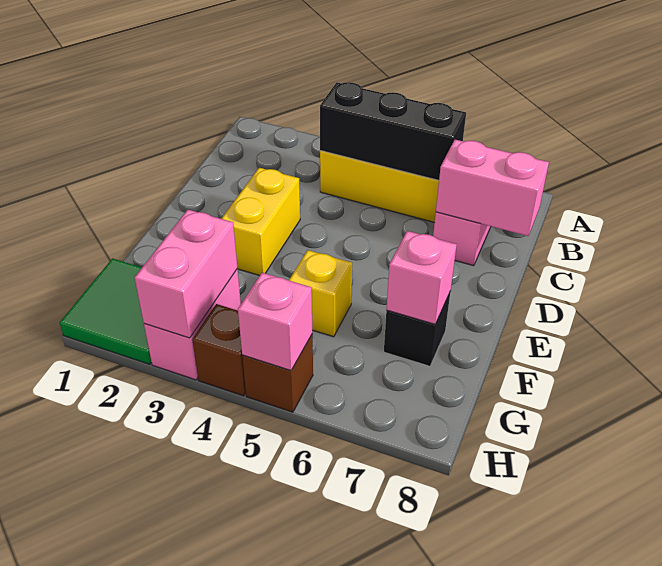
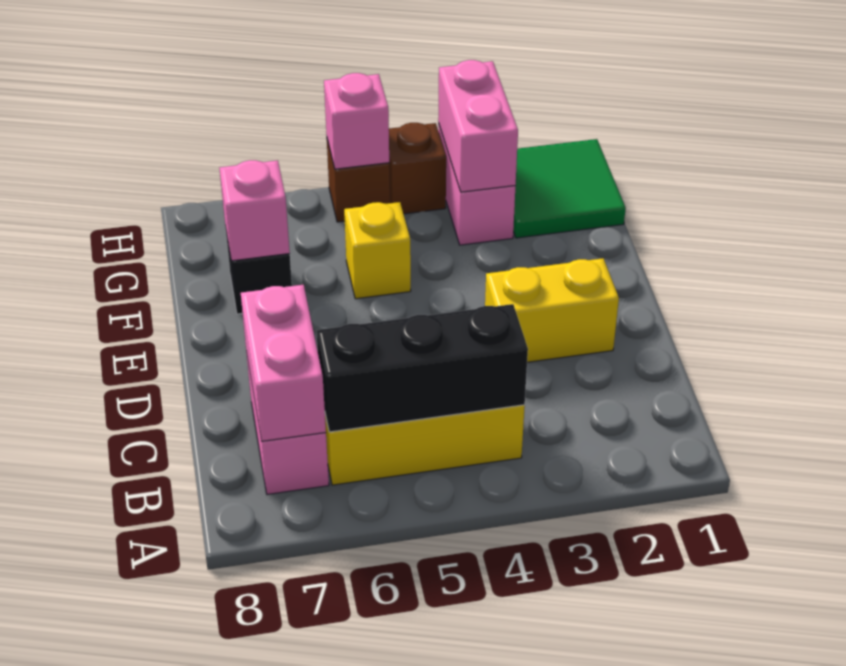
pink brick C7:C8 level 2 -> pink brick B7:C7 level 2
yellow brick D3:E3 level 1 -> yellow brick D2:D3 level 1

